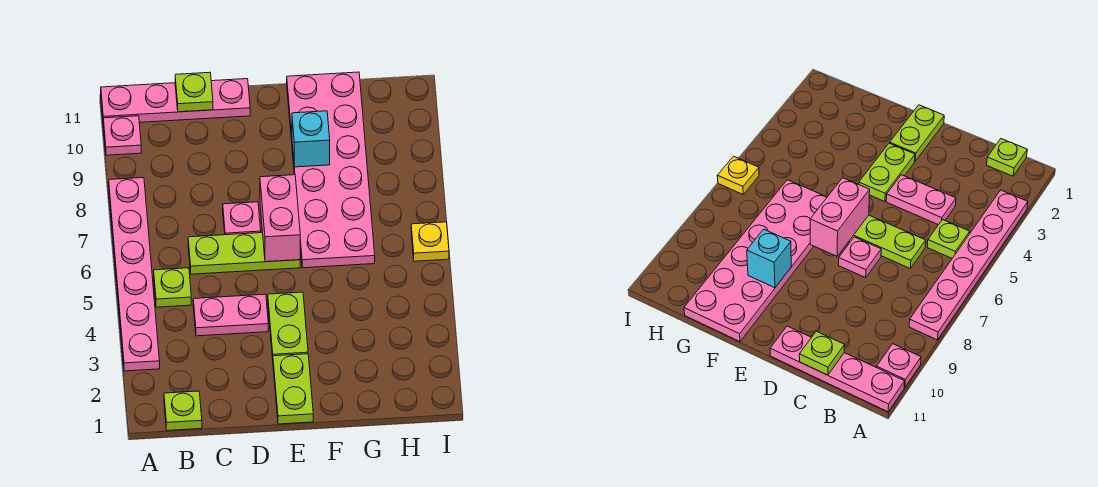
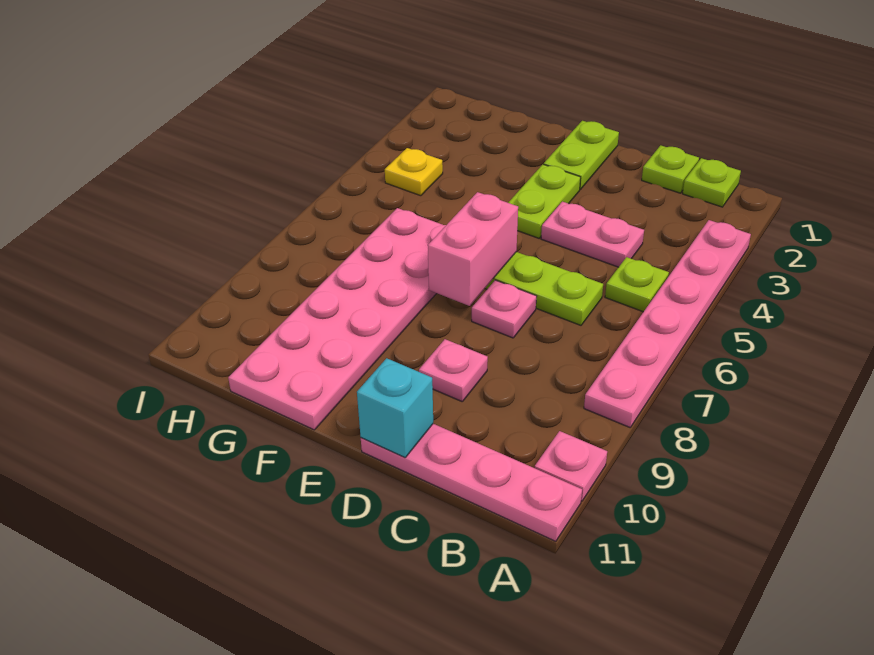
lime plate C11 level 2 -> lime plate C1 level 1
none -> pink plate D9 level 1
cyan brick F9 level 2 -> cyan brick D11 level 2
yellow plate I6 level 1 -> yellow plate H4 level 1

